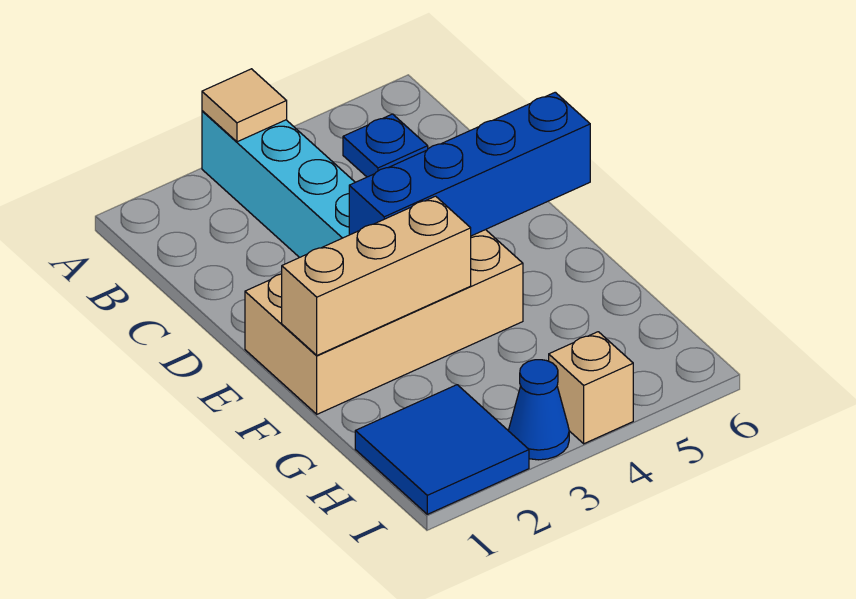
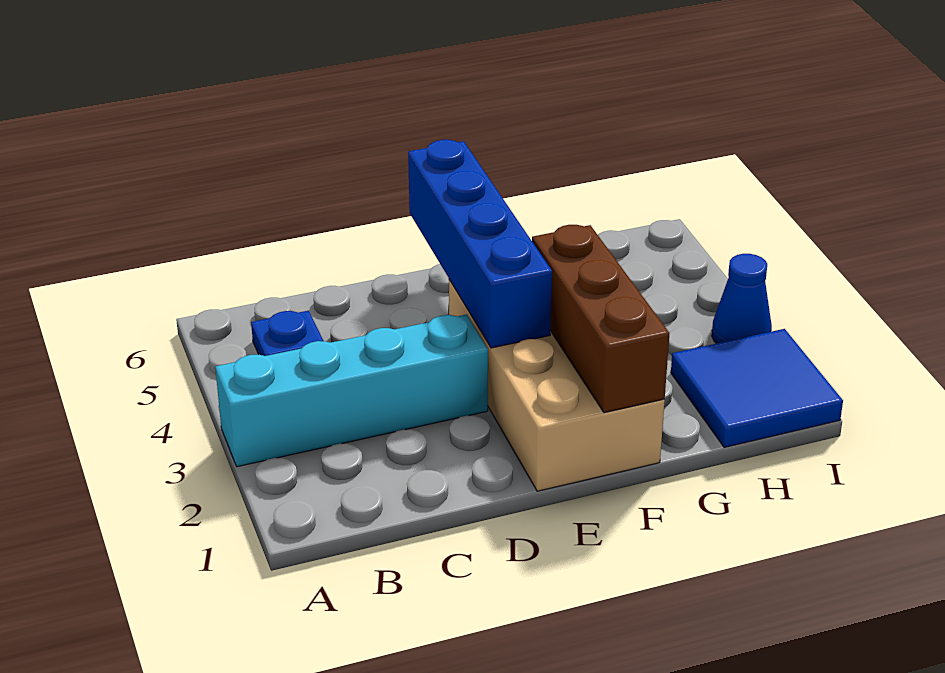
tan tile A3 level 2 -> none
tan brick F1:F3 level 2 -> brown brick F1:F3 level 2
tan brick I4 level 1 -> none

